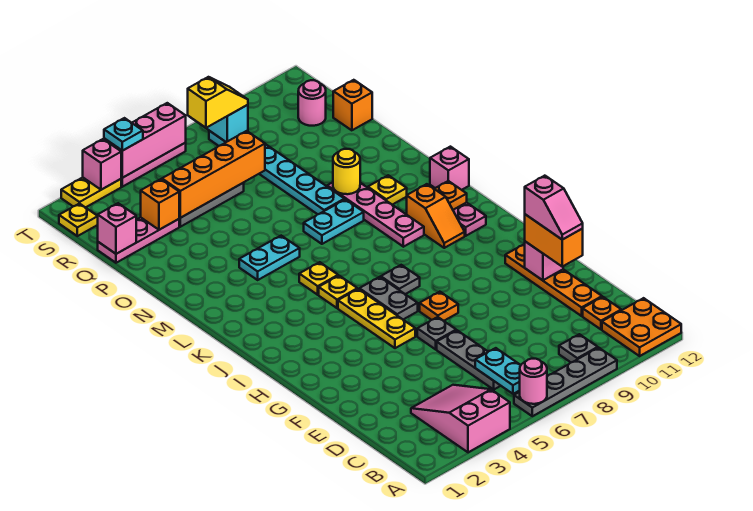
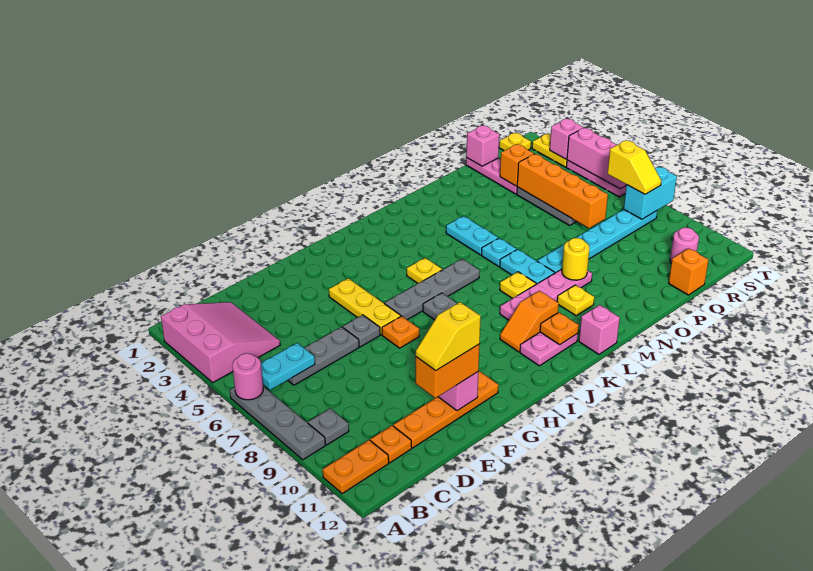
pink slope A3:C4 level 1 top A -> pink slope A2:C4 level 1 top A
orange plate A11:B12 level 1 -> orange plate A11:B11 level 1
pink slope E11:F11 level 4 top F -> yellow slope E11:F11 level 4 top F
yellow plate G5:I5 level 1 -> yellow plate G4:G6 level 1
grey plate H6:I6 level 1 -> grey plate H6:K6 level 1
yellow plate K5 level 1 -> yellow plate L8 level 1
cyan plate T4 level 3 -> cyan plate M6 level 1

